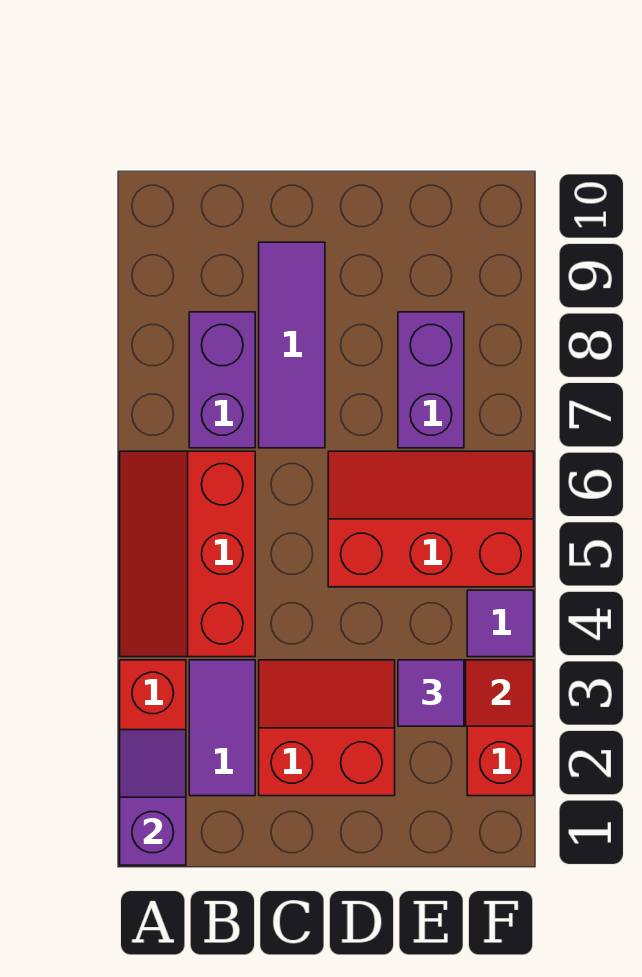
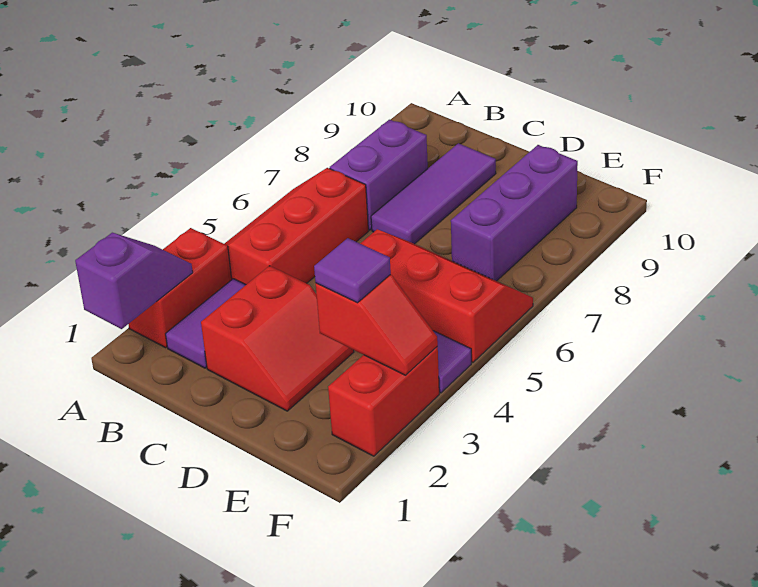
red slope C2:D3 level 1 top 2 -> red slope C2:D3 level 1 top C
purple brick E7:E8 level 1 -> purple brick E7:E9 level 1

